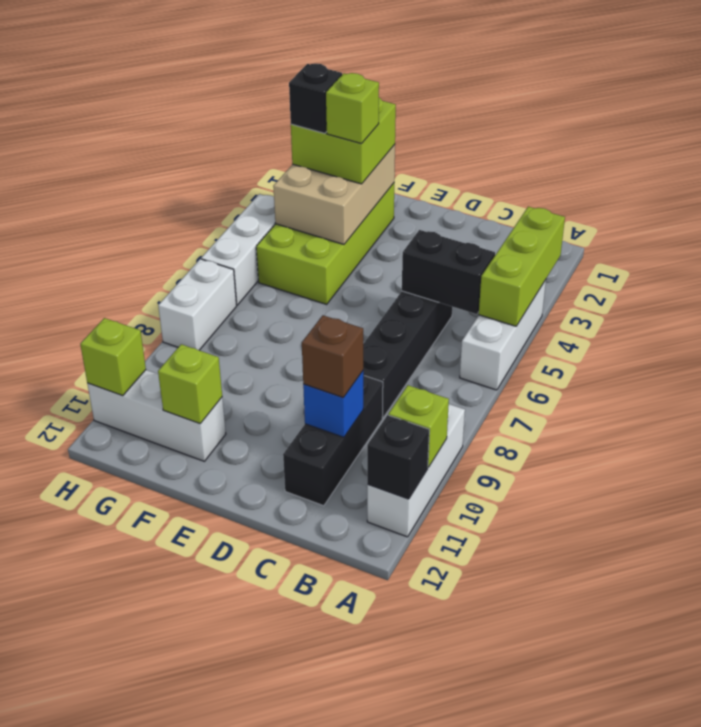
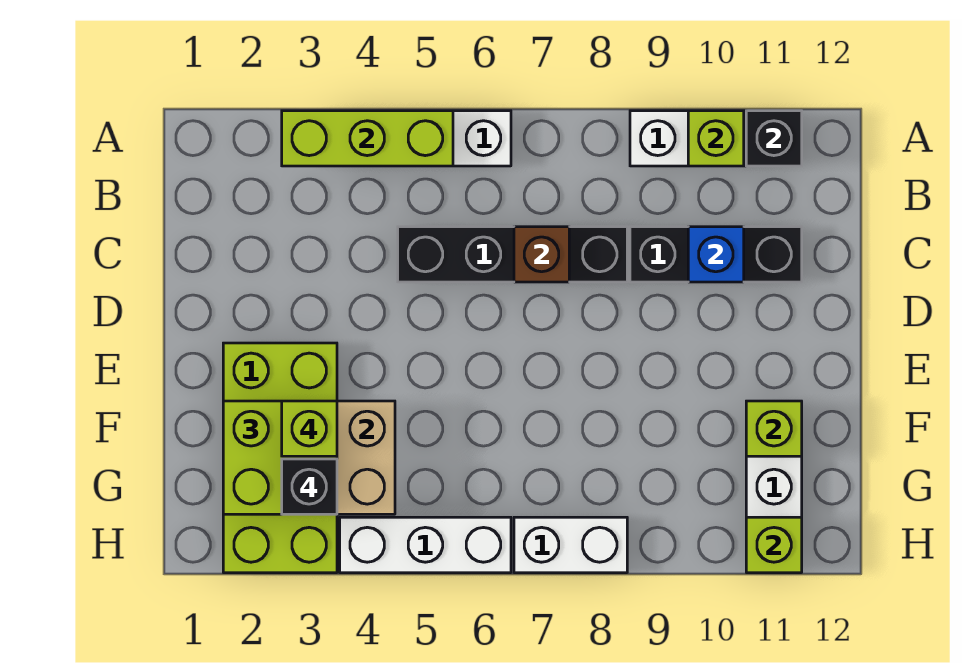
black brick B5:C5 level 2 -> none
brown brick C10 level 3 -> brown brick C7 level 2
lime brick F2:G5 level 1 -> lime brick E2:H3 level 1

